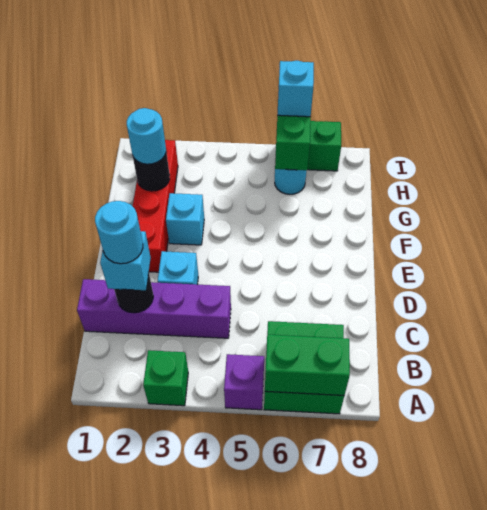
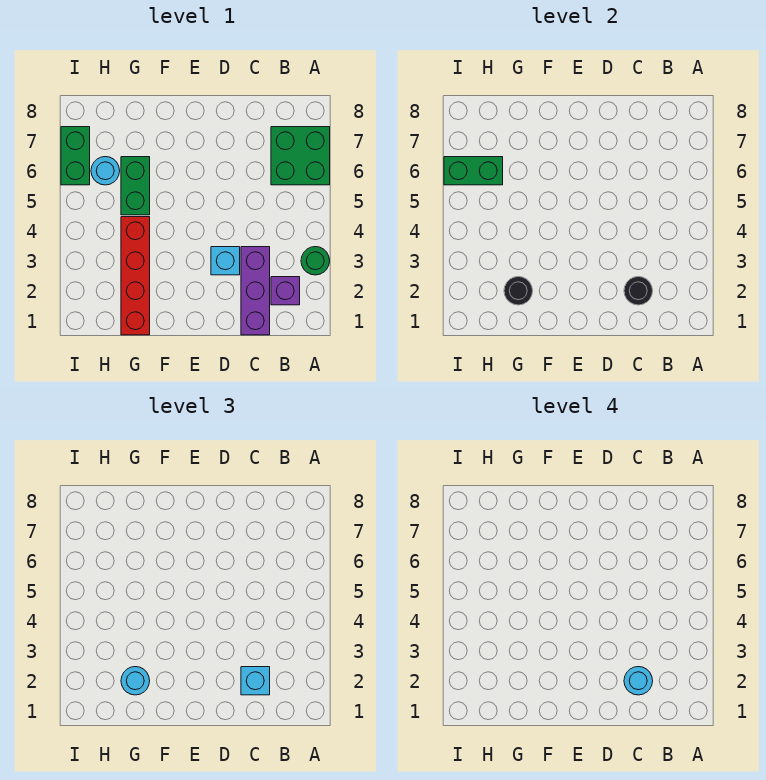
green brick A3 level 1 -> green round brick A3 level 1
purple brick A5 level 1 -> purple brick B2 level 1
green brick A6:A7 level 2 -> green brick G5:G6 level 1
purple brick C1:C4 level 1 -> purple brick C1:C3 level 1
red brick E2:H2 level 1 -> red brick G1:G4 level 1
cyan brick F3 level 1 -> none
cyan brick I6 level 3 -> none

